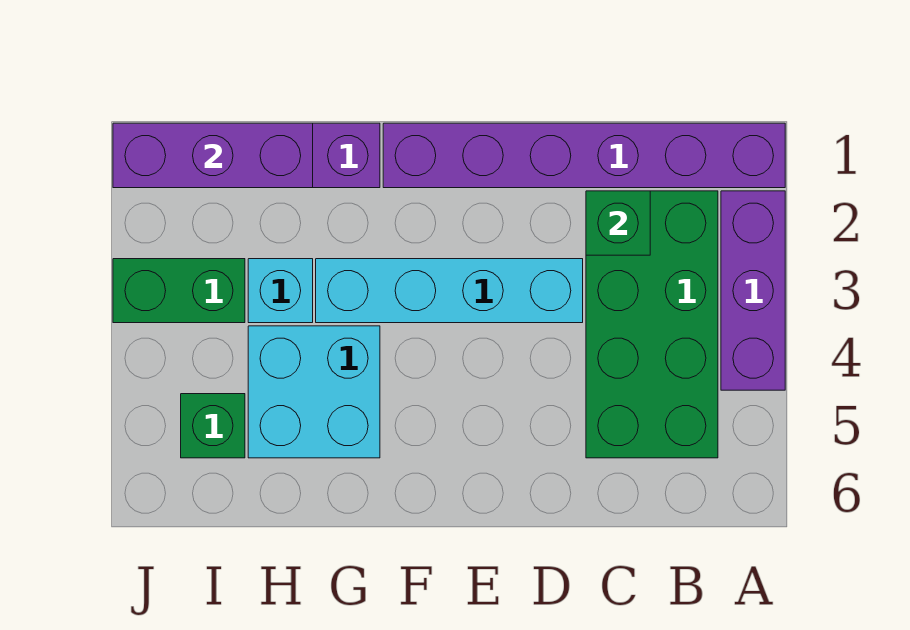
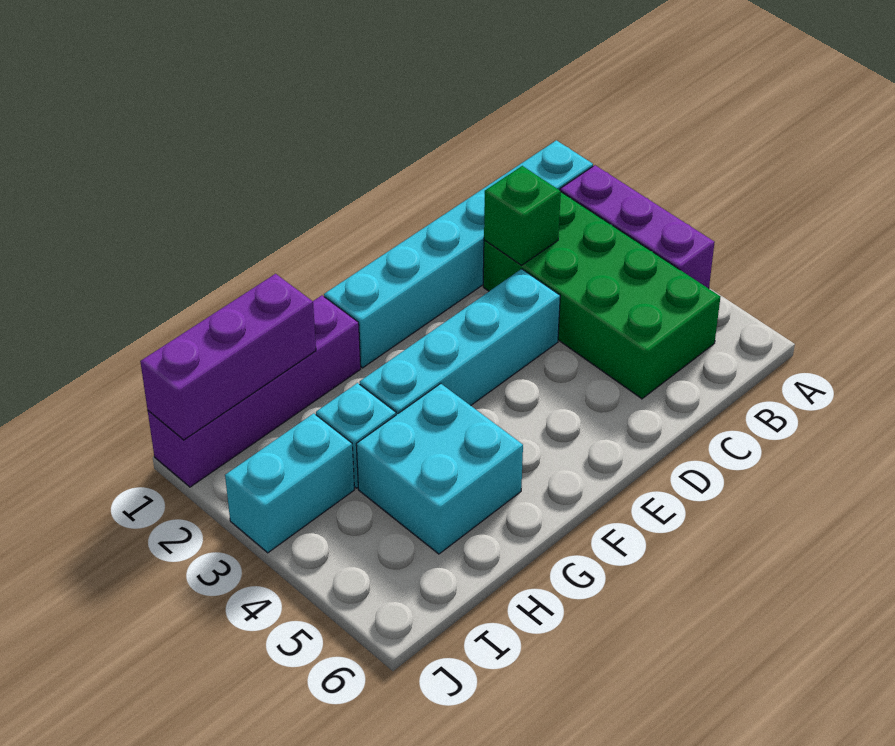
purple brick A1:F1 level 1 -> cyan brick A1:F1 level 1
green brick I3:J3 level 1 -> cyan brick I3:J3 level 1
green brick I5 level 1 -> none

